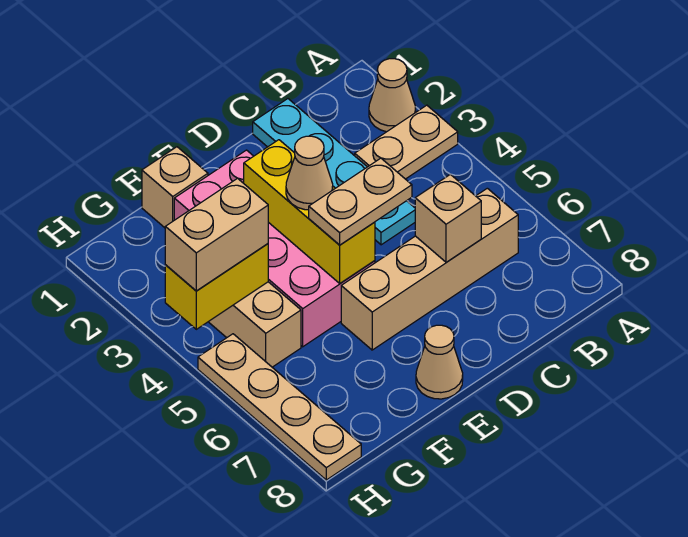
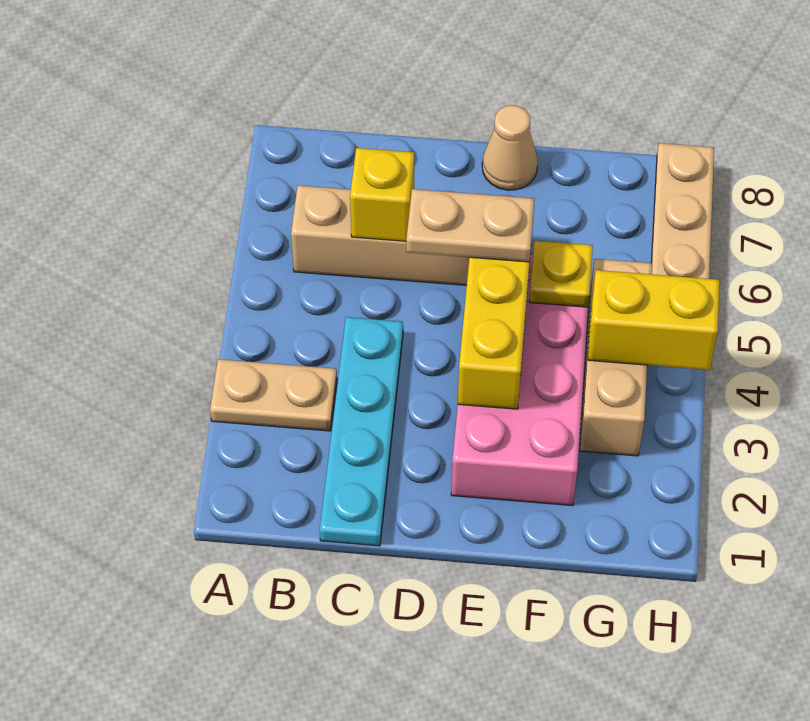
tan cone A2 level 1 -> none
tan brick C6 level 2 -> yellow brick C6 level 2
tan cone E4 level 3 -> none
tan brick F1 level 1 -> none
none -> yellow plate F5 level 2
tan brick G4:H4 level 3 -> none

